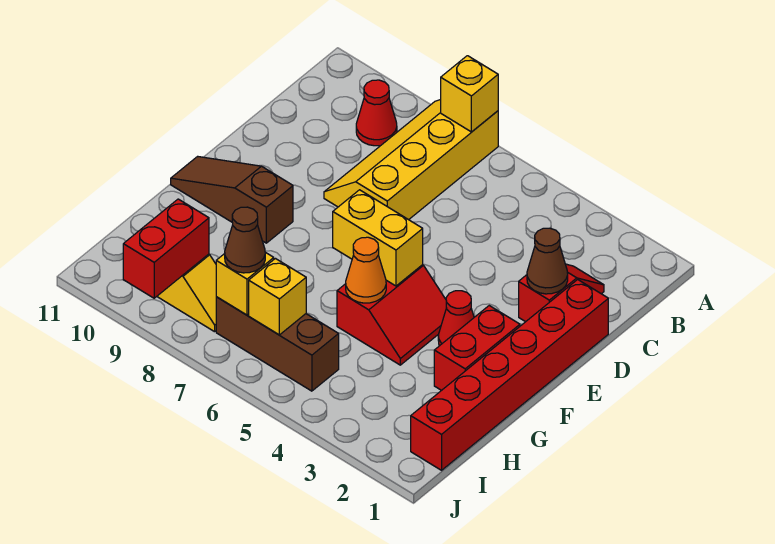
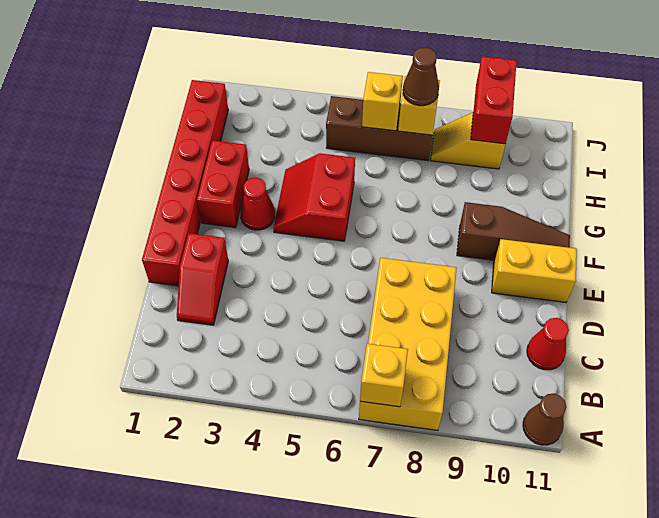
yellow slope A7:D8 level 1 top 7 -> yellow brick A7:D8 level 1
red cone B9 level 1 -> red cone C11 level 1
brown cone D2 level 2 -> brown cone A11 level 1
yellow brick F5:F6 level 2 -> yellow brick E10:E11 level 1
orange cone G5 level 2 -> none

